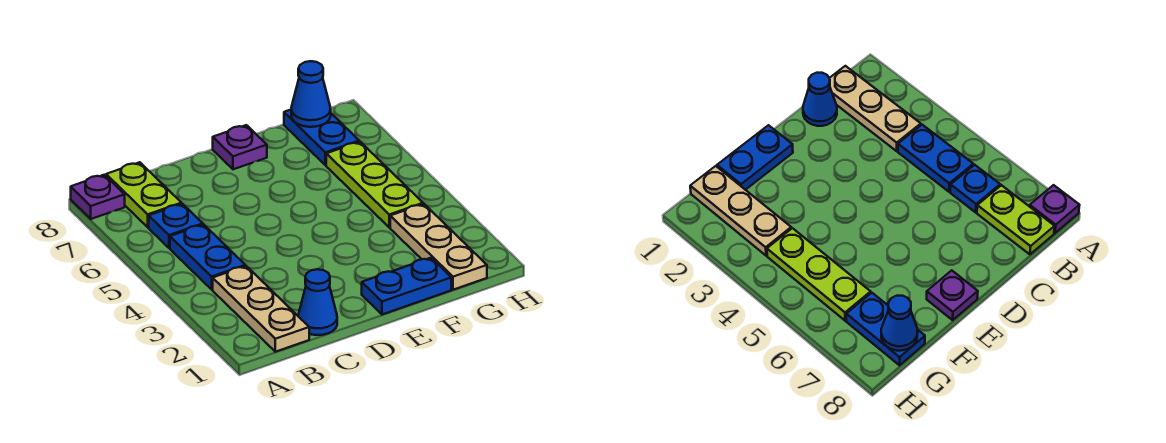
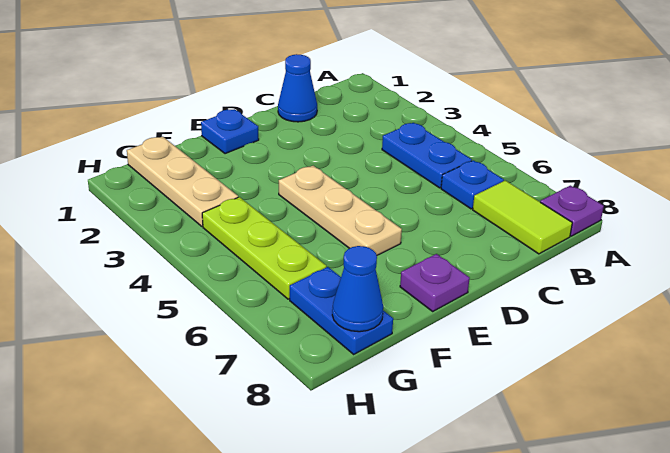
tan plate B1:B3 level 1 -> tan plate E4:E6 level 1
lime plate B7:B8 level 1 -> lime tile B7:B8 level 1
blue plate E1:F1 level 1 -> blue plate E1 level 1

